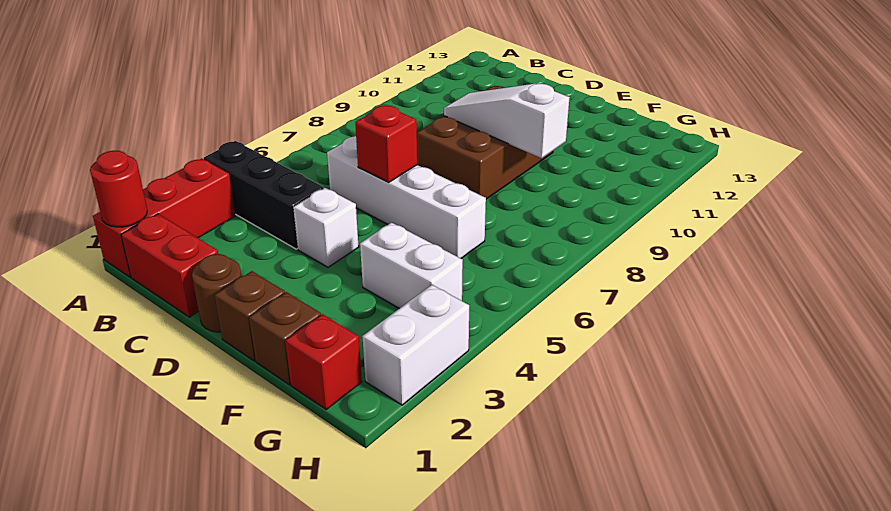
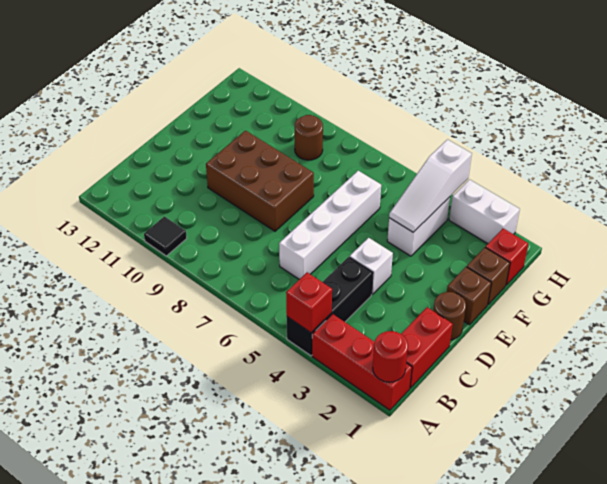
none -> black tile A10 level 1
red brick D6 level 2 -> red brick A4 level 2
white slope D9:F9 level 2 top F -> white slope F4:H4 level 2 top H
none -> brown round brick G9 level 1

